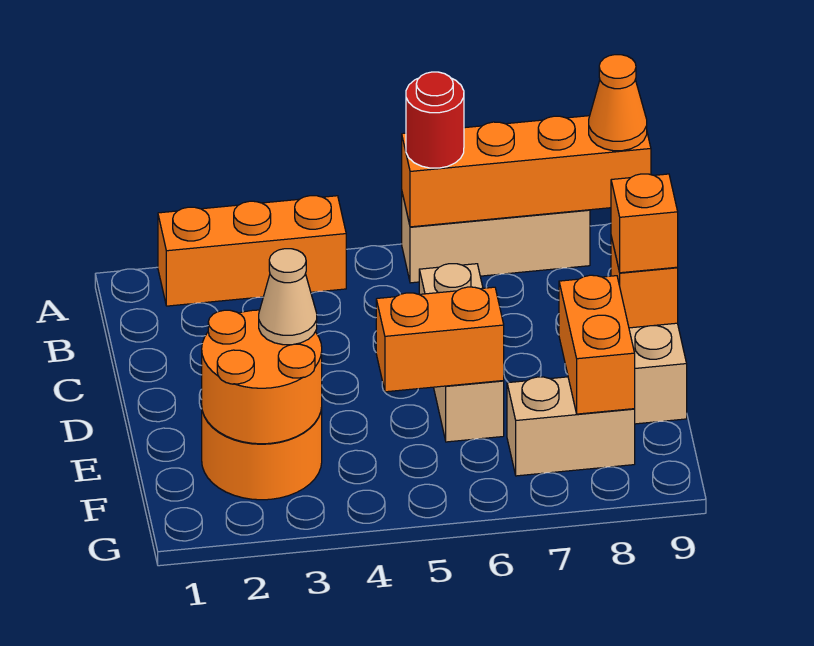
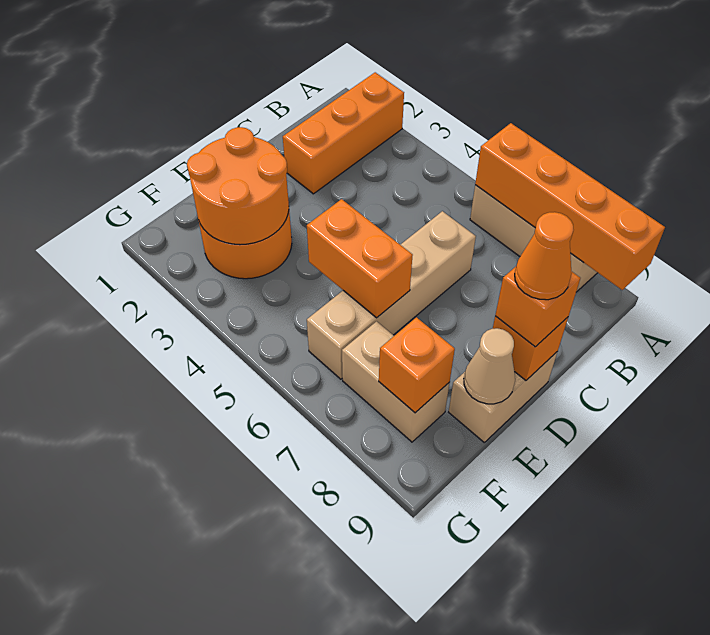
orange brick A2:A4 level 1 -> orange brick A2:C2 level 1
red round brick A6 level 3 -> none
orange cone A9 level 3 -> orange cone D9 level 4
tan brick C6:E6 level 1 -> tan brick C6:F6 level 1
tan cone E3 level 3 -> tan cone E9 level 2
orange brick E8:F8 level 2 -> orange brick F8 level 2

